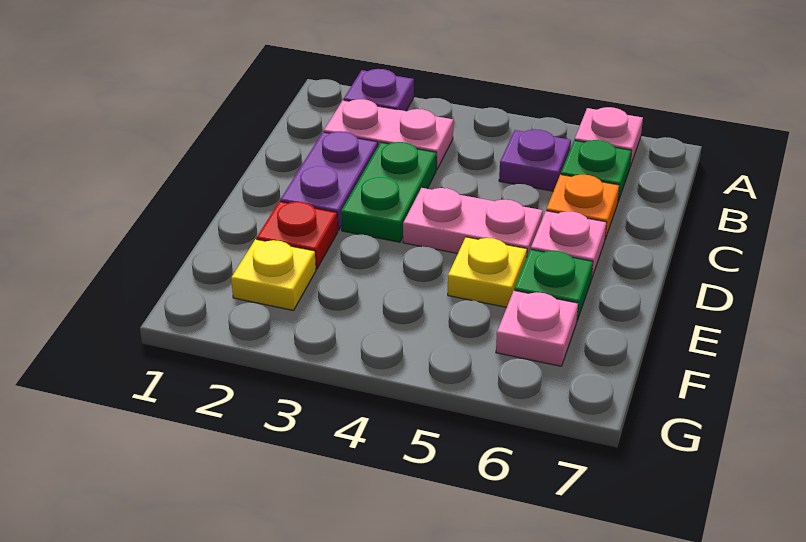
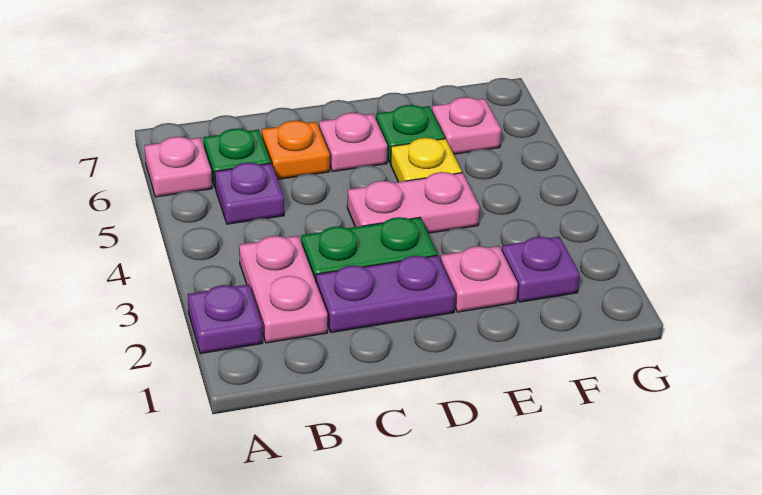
pink plate D4:D5 level 1 -> pink plate D4:E4 level 1
red plate E2 level 1 -> pink plate E2 level 1
yellow plate F2 level 1 -> purple plate F2 level 1

